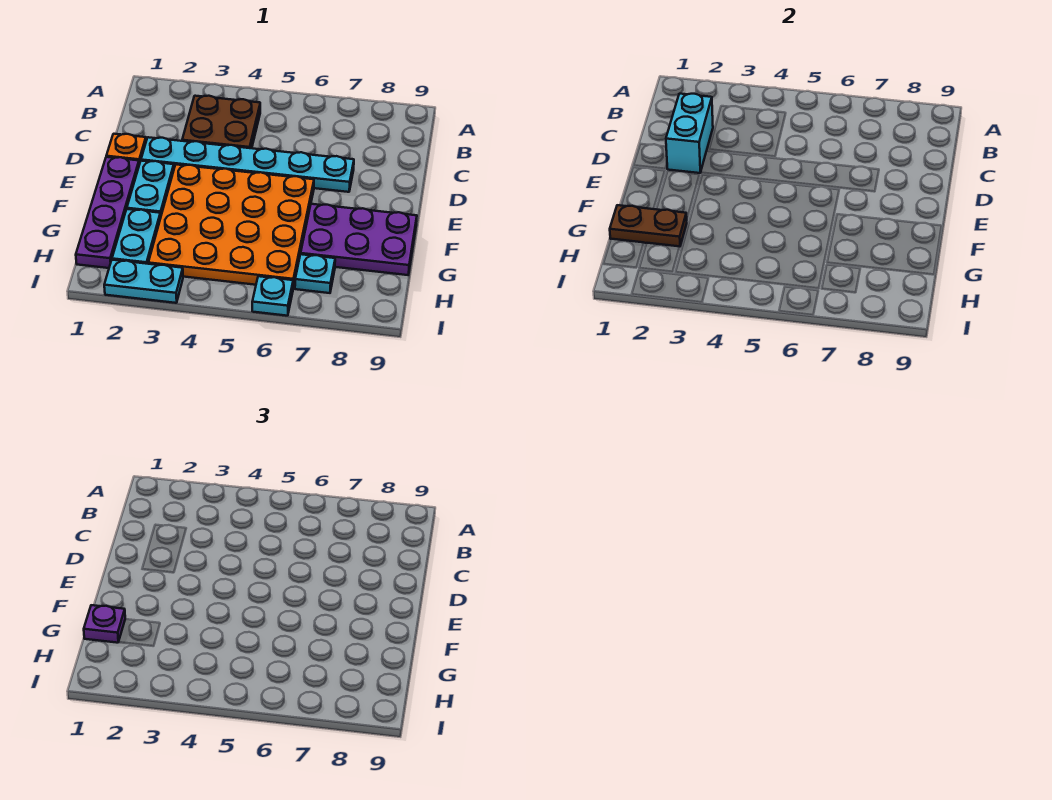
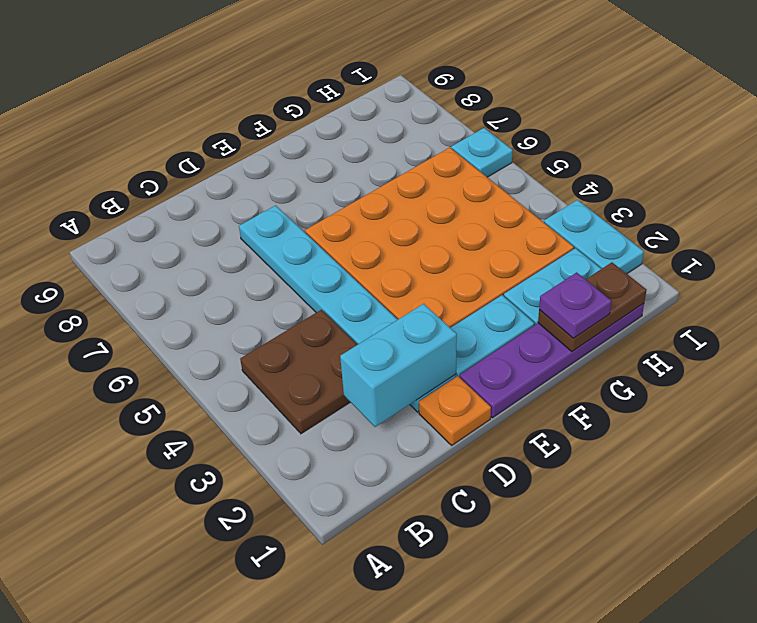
purple plate F7:G9 level 1 -> none
brown plate G1:G2 level 2 -> brown plate G1:H1 level 2
cyan plate H7 level 1 -> none

